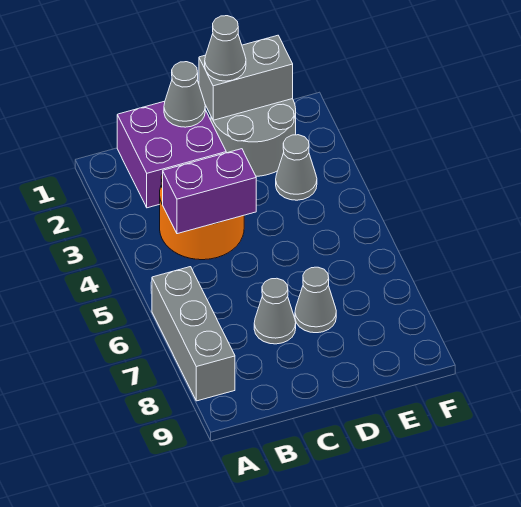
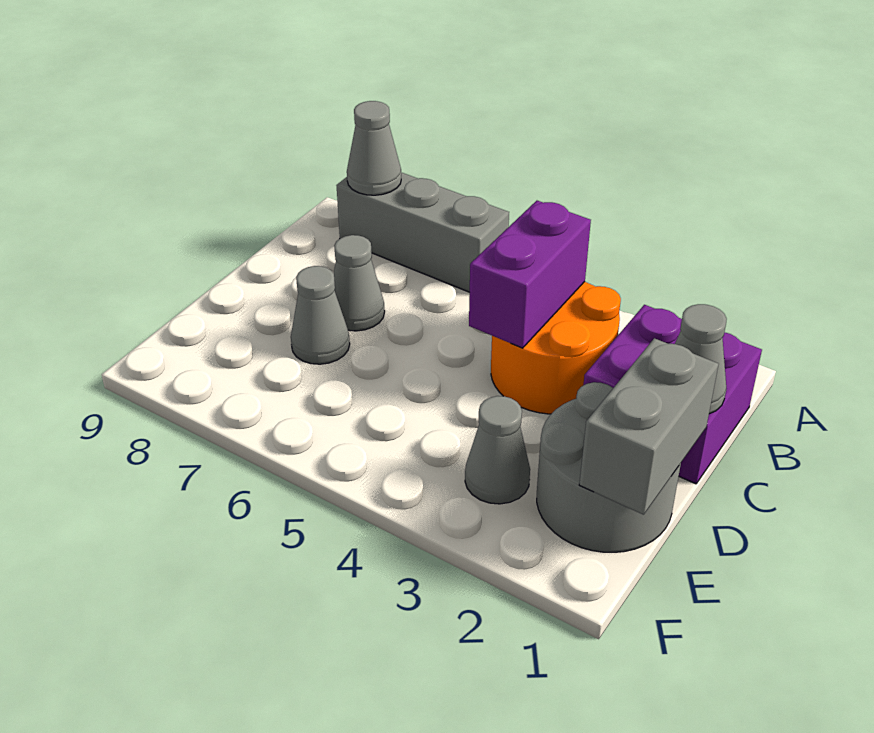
grey cone D1 level 3 -> grey cone A8 level 2

